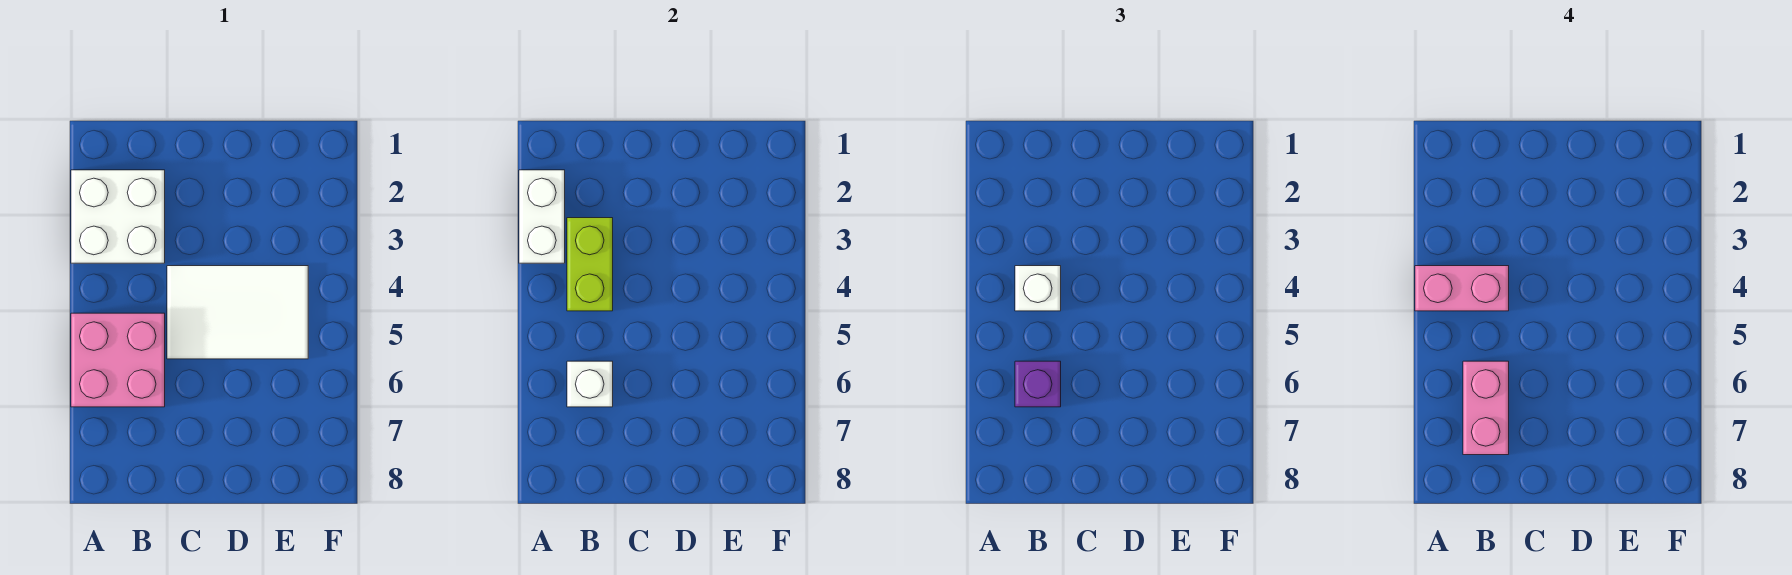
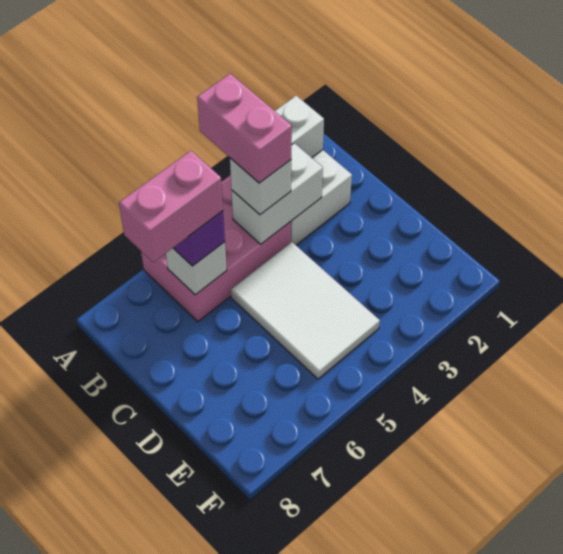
pink brick A5:B6 level 1 -> pink brick A4:B6 level 1
lime brick B3:B4 level 2 -> white brick B3:B4 level 2

